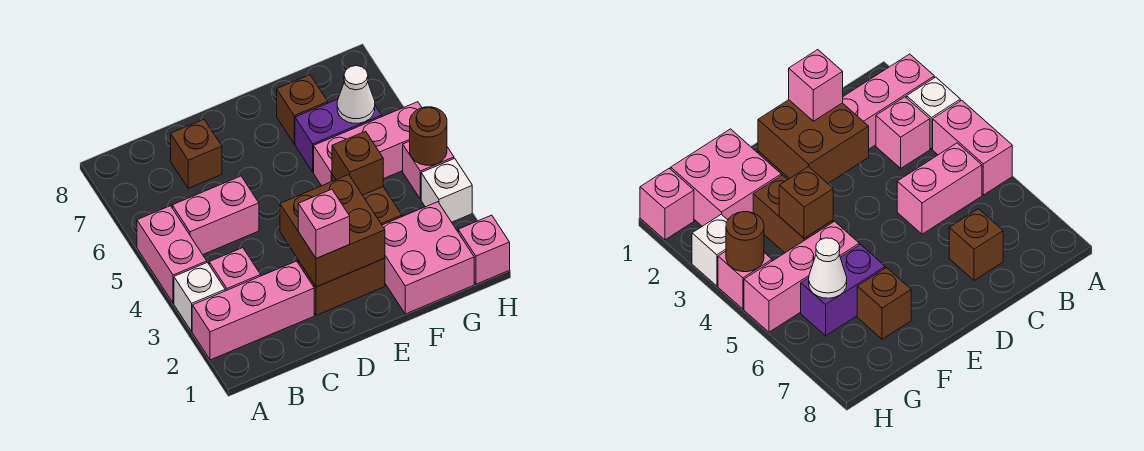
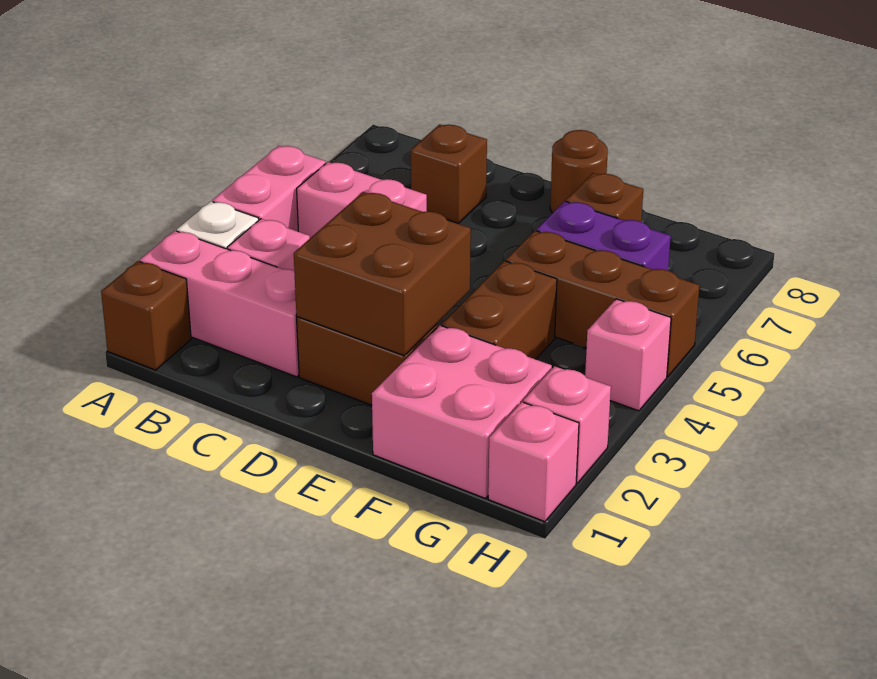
pink brick D2 level 3 -> pink brick H2 level 1
brown brick F4 level 2 -> brown brick A1 level 1
pink brick F5:H5 level 1 -> brown brick F5:H5 level 1
white cone G6 level 2 -> none
white brick H3 level 1 -> none
brown round brick H4 level 2 -> brown round brick E8 level 1

